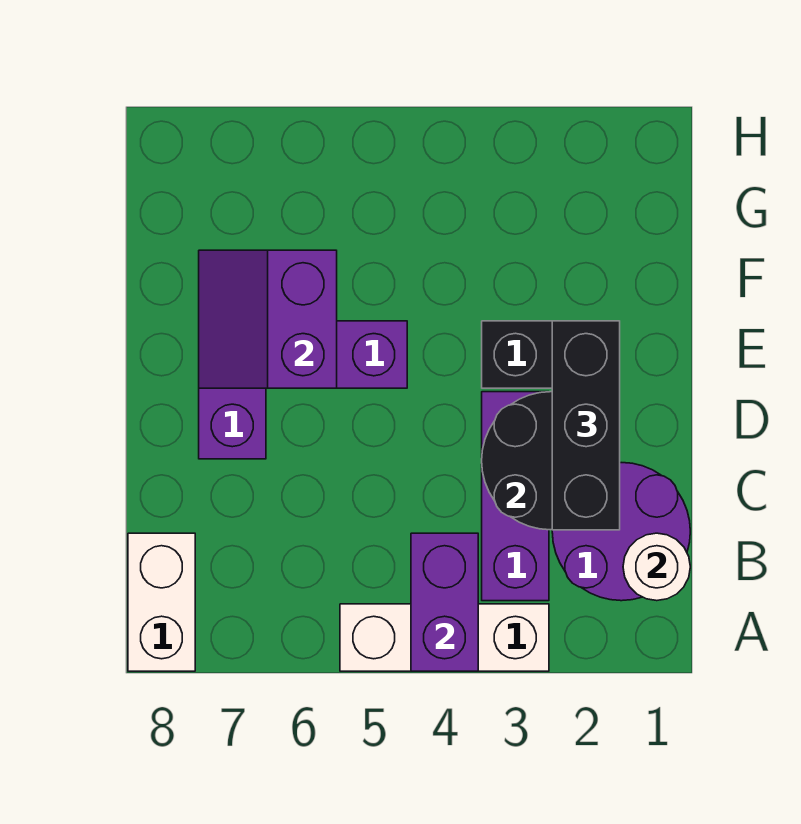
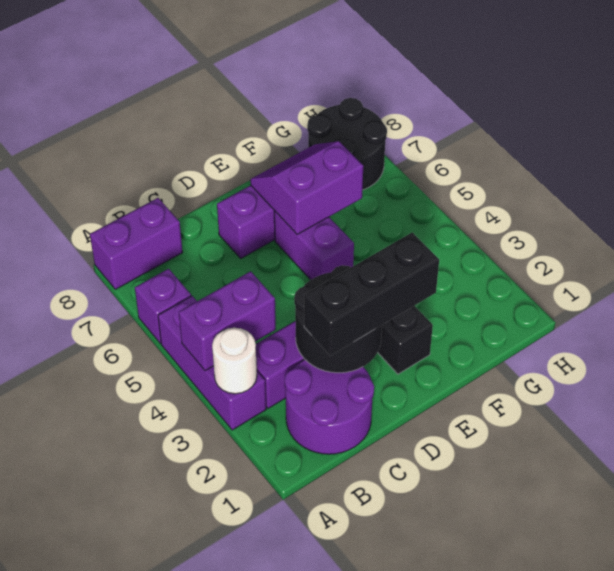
white brick A3:A5 level 1 -> purple brick A3:A5 level 1
none -> purple brick A6 level 1
white brick A8:B8 level 1 -> purple brick A8:B8 level 1
white round brick B1 level 2 -> white round brick A3 level 2
none -> black round brick G7:H8 level 1

